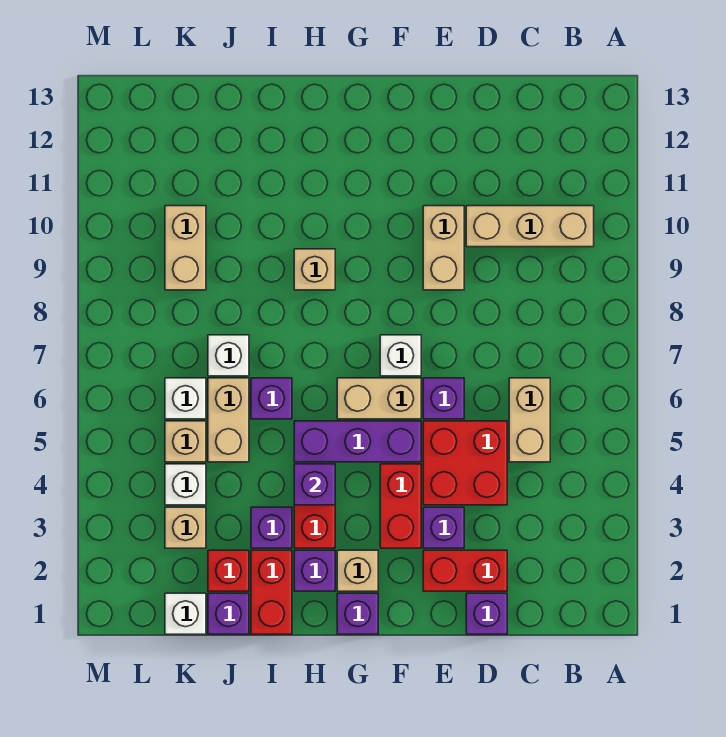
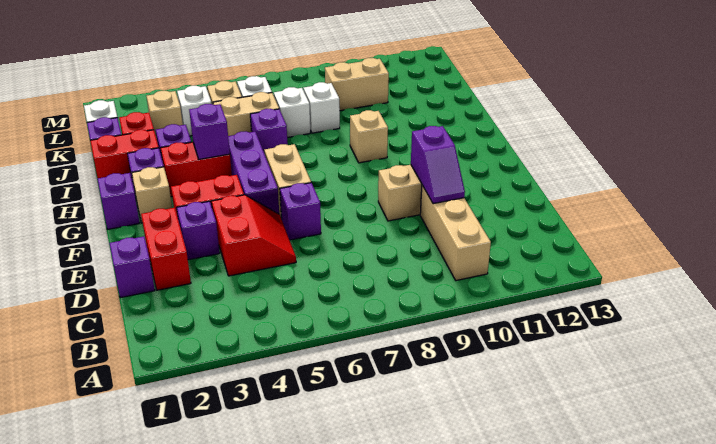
tan brick C5:C6 level 1 -> none
red brick D4:E5 level 1 -> red slope D4:E5 level 1 top 4
none -> purple slope D10:E10 level 2 top E
white brick F7 level 1 -> white brick J8 level 1

